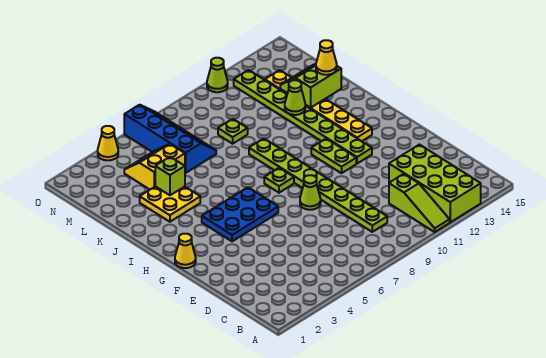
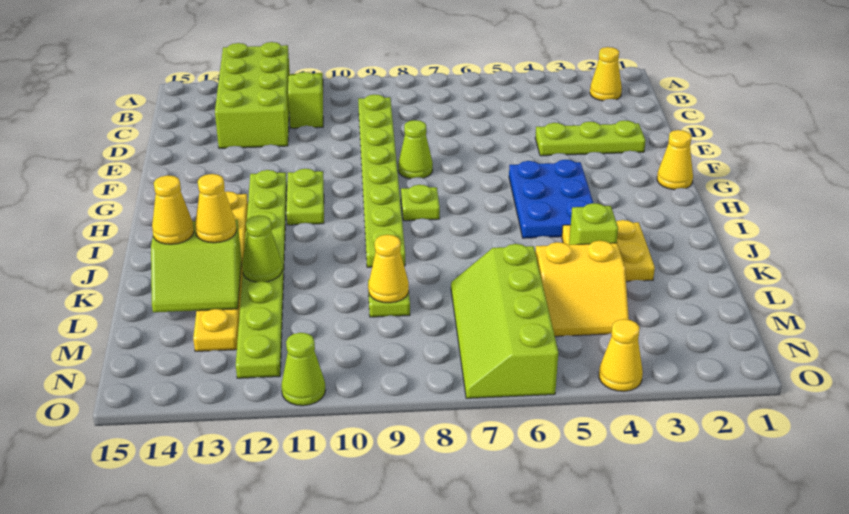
none -> yellow cone B2 level 1
none -> lime plate E2:E4 level 1
blue plate G4:H6 level 1 -> blue plate G4:I5 level 1
none -> yellow cone K13 level 3
blue slope L6:O7 level 1 top 6 -> lime slope L6:O7 level 1 top 6
none -> yellow cone L9 level 2

